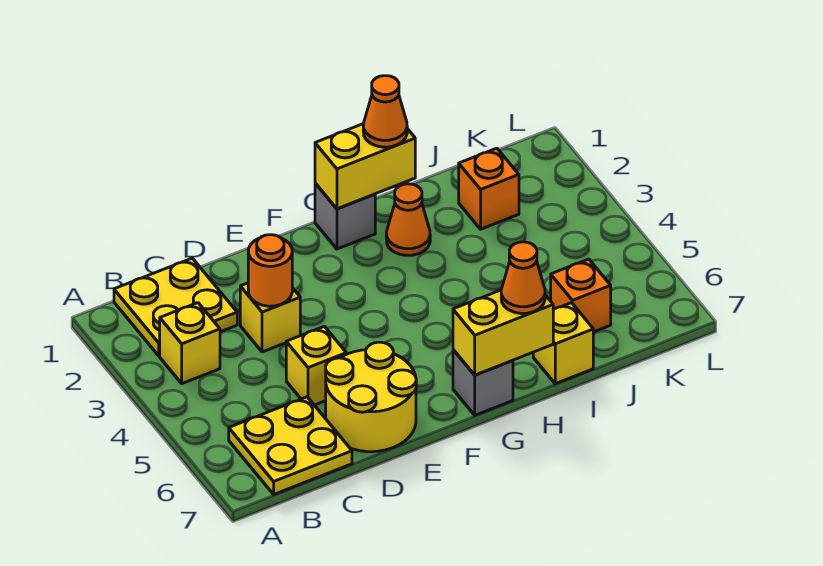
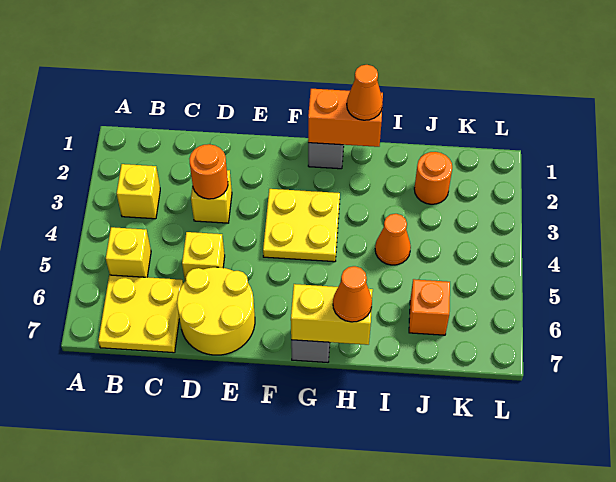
yellow plate B1:C2 level 1 -> yellow plate F3:G4 level 1
yellow brick G1:H1 level 2 -> orange brick G1:H1 level 2
orange cone H2 level 1 -> orange cone I4 level 1
yellow brick I7 level 1 -> yellow brick B5 level 1
orange brick J2 level 1 -> orange round brick J2 level 1

